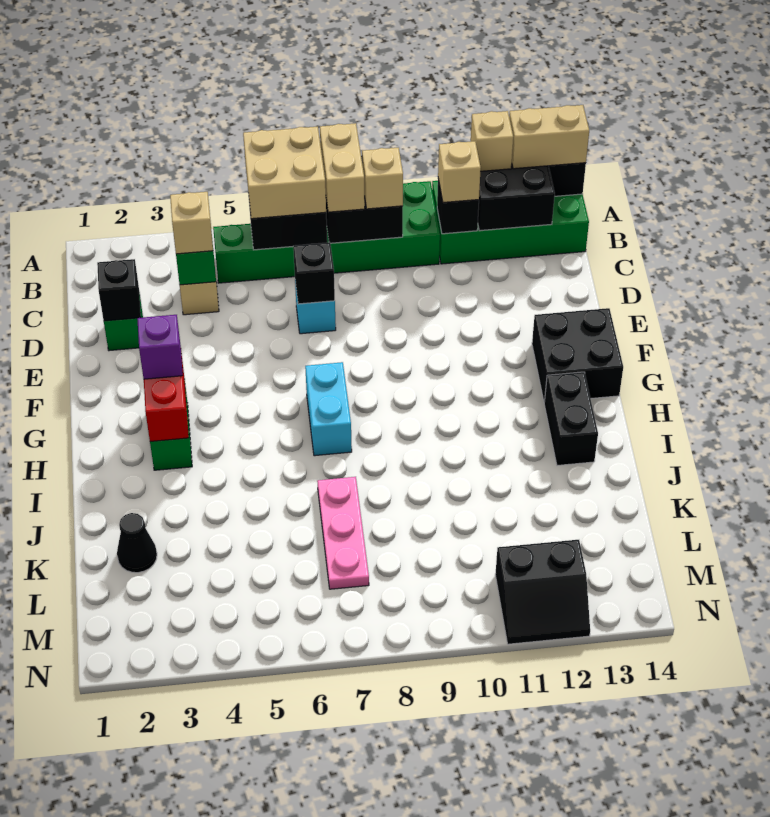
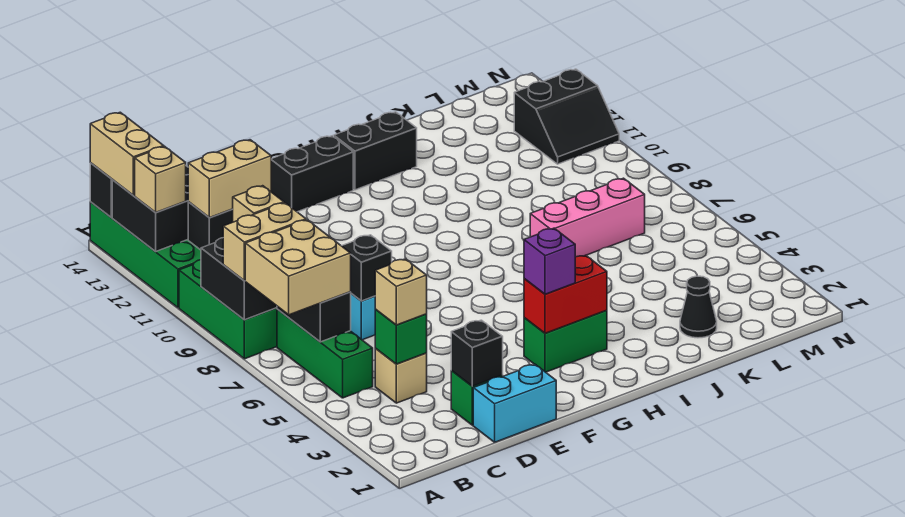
tan brick B11 level 3 -> tan brick B11:C11 level 3
black brick F13:G14 level 1 -> black brick F13:G13 level 1
cyan brick G7:H7 level 1 -> cyan brick D1:E1 level 1
pink plate J7:L7 level 1 -> pink brick J7:L7 level 1
black slope M11:N12 level 1 top M -> black slope M11:N12 level 1 top 12

